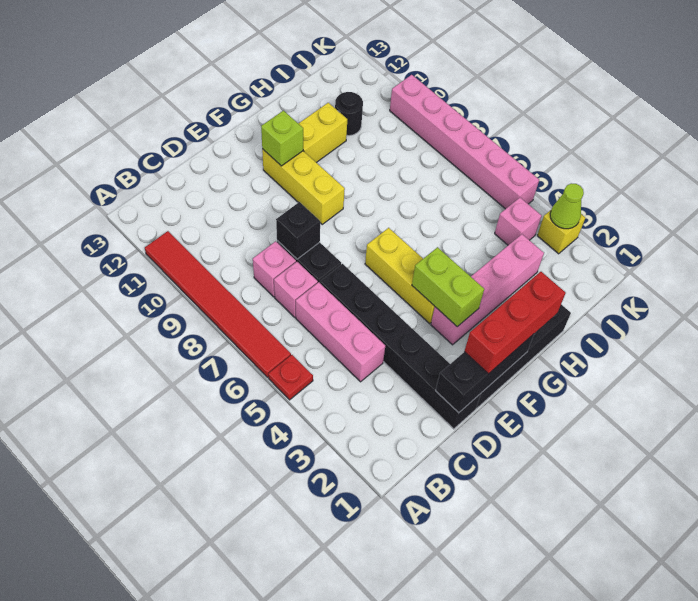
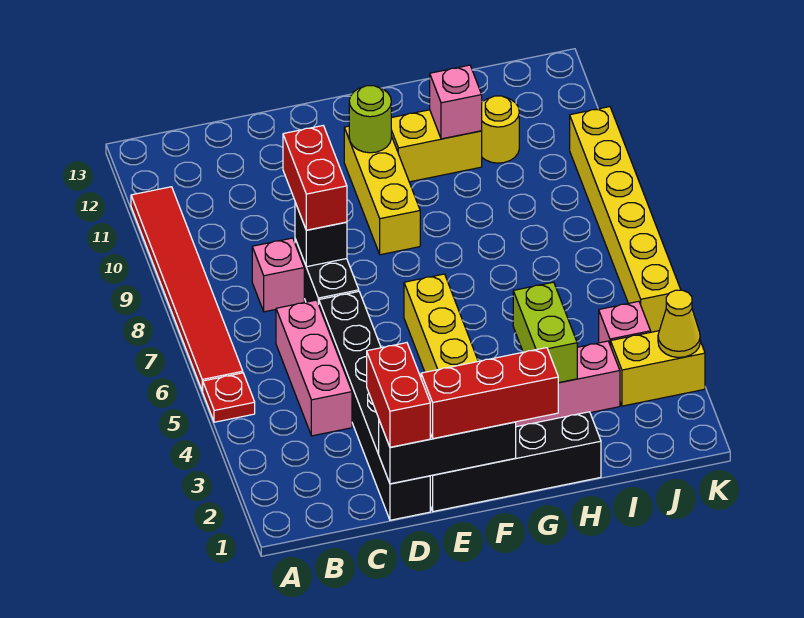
pink brick C7 level 1 -> pink brick H11 level 2
none -> red brick D1:D2 level 3
none -> red brick D8:D9 level 3
lime brick F3:F4 level 2 -> lime brick H3:H4 level 2
lime brick F11 level 2 -> lime round brick F11 level 2
black round brick I11 level 1 -> yellow round brick I11 level 1
yellow brick K3 level 1 -> yellow brick J3:K3 level 1
lime cone K3 level 2 -> yellow cone K3 level 2
pink brick K5:K10 level 1 -> yellow brick K5:K10 level 1

